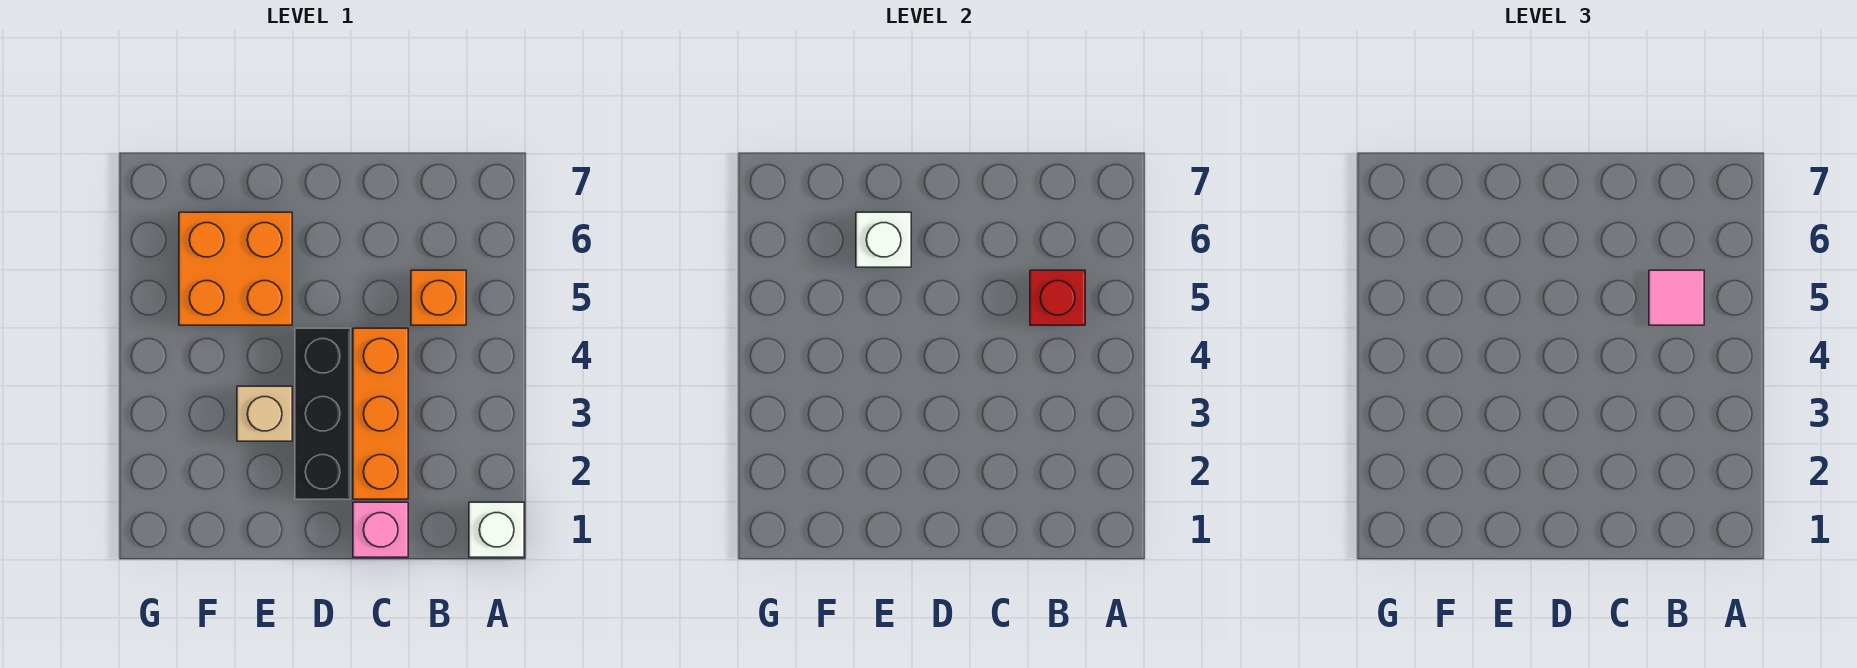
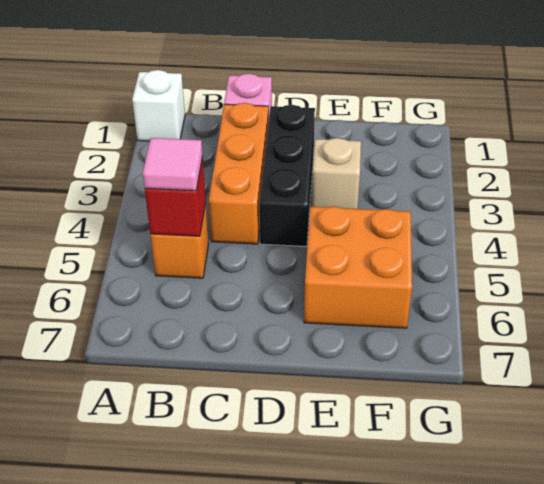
white brick E6 level 2 -> none

